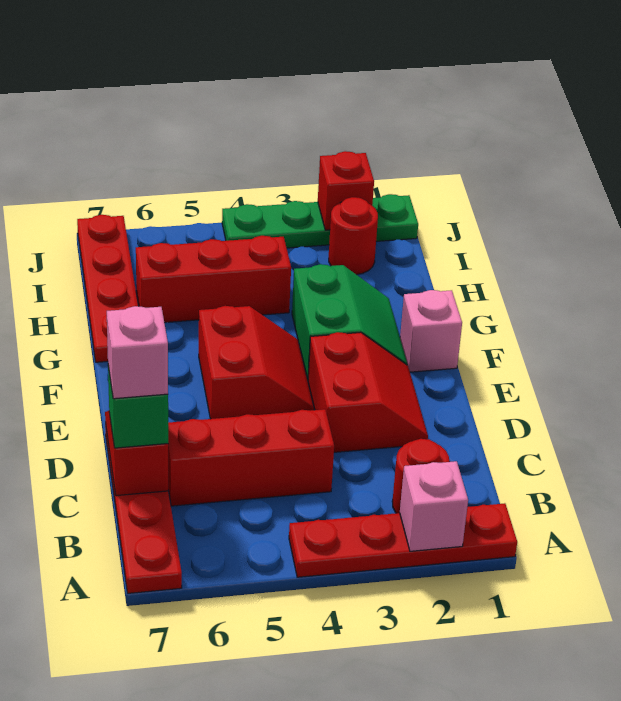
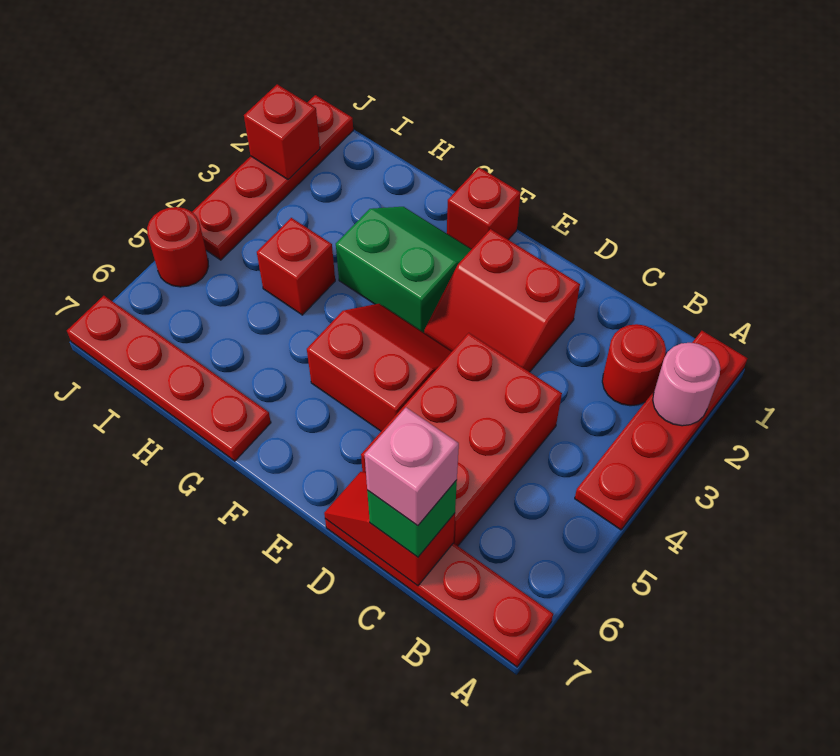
pink brick A2 level 2 -> pink round brick A2 level 2
red brick C4:C6 level 1 -> red brick C4:D6 level 1
red slope D2:E3 level 1 top 3 -> red slope D2:E3 level 1 top 2
pink brick F1 level 1 -> red brick F1 level 1
red brick H4:H6 level 1 -> red brick H4 level 1
red round brick I2 level 1 -> red round brick J5 level 1
green plate J1:J4 level 1 -> red plate J1:J4 level 1

